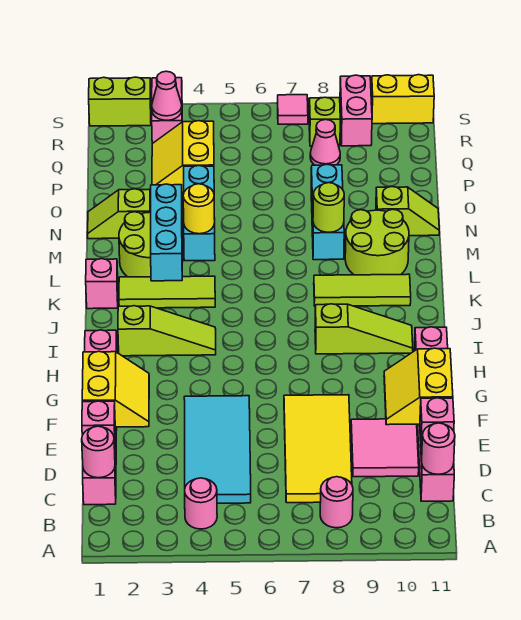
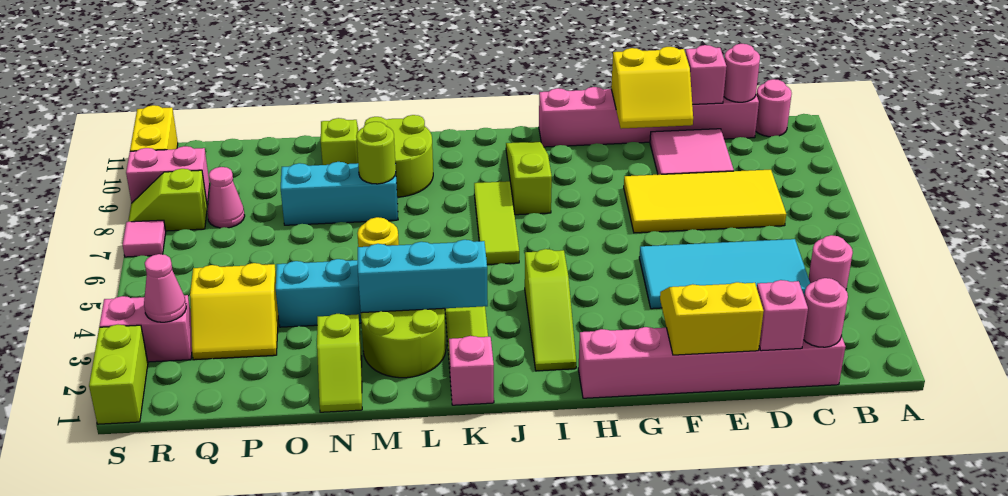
pink round brick B8 level 1 -> pink round brick B11 level 1
lime slope I2:I4 level 1 top 2 -> lime slope I2:I4 level 1 top 4
lime tile K8:K10 level 1 -> lime tile J6:J8 level 1

